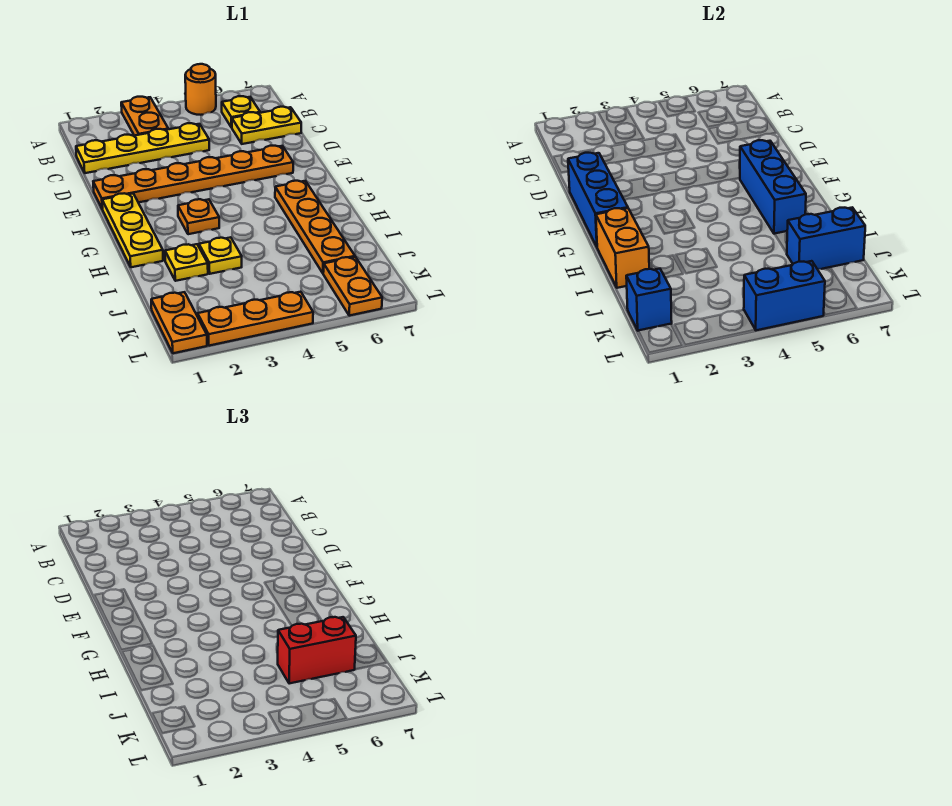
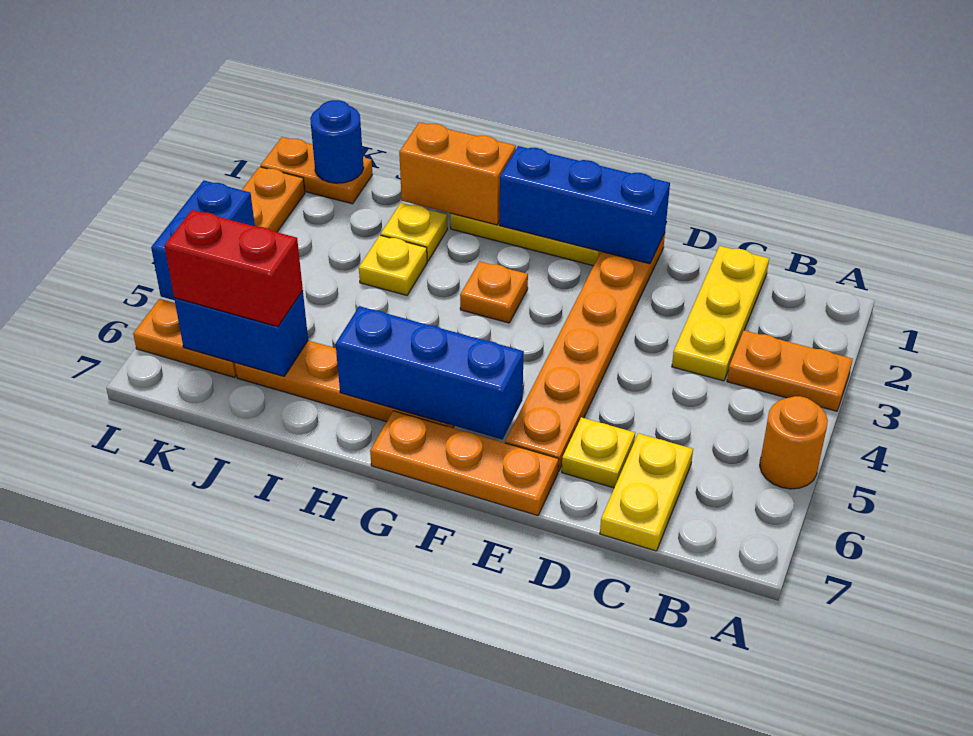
yellow plate B6 level 1 -> yellow plate D6 level 1
yellow plate C1:C4 level 1 -> yellow plate C1:C3 level 1
none -> orange plate E7:G7 level 1
red brick J5:J6 level 3 -> red brick J6:K6 level 3
blue brick J6:J7 level 2 -> blue brick J6:K6 level 2
blue brick K1 level 2 -> blue round brick K1 level 2

